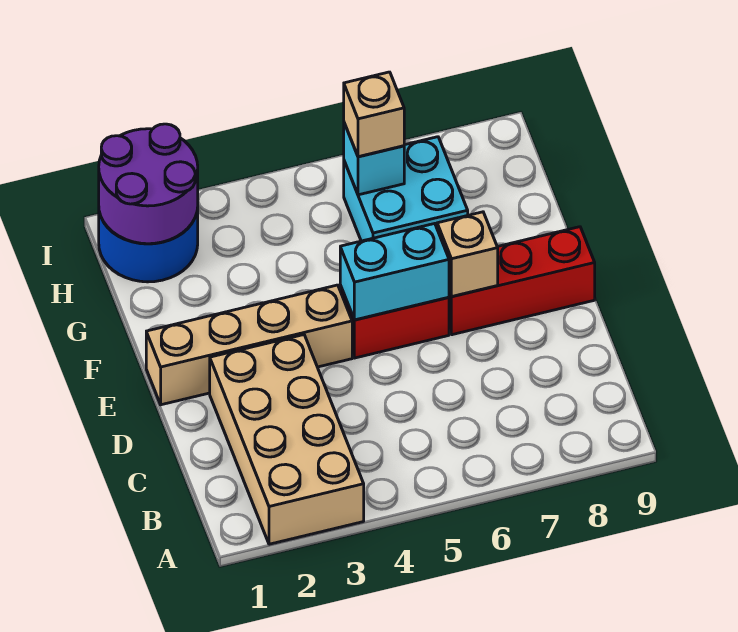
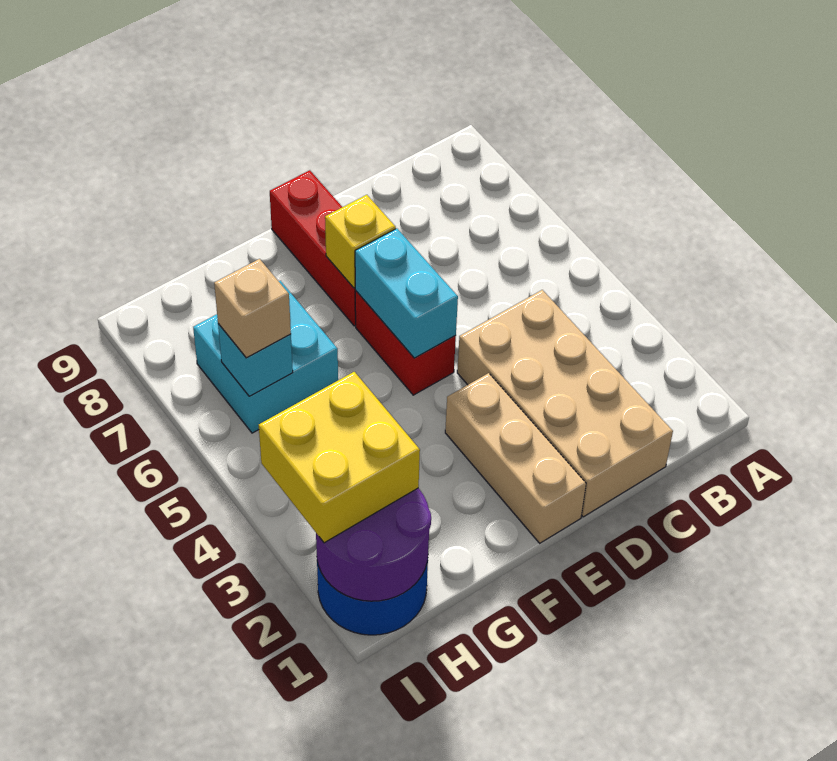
tan brick A2:D3 level 1 -> tan brick C1:D4 level 1
tan brick E1:E4 level 1 -> tan brick E1:E3 level 1
tan brick E7 level 2 -> yellow brick E7 level 2
none -> yellow brick H2:I3 level 3

